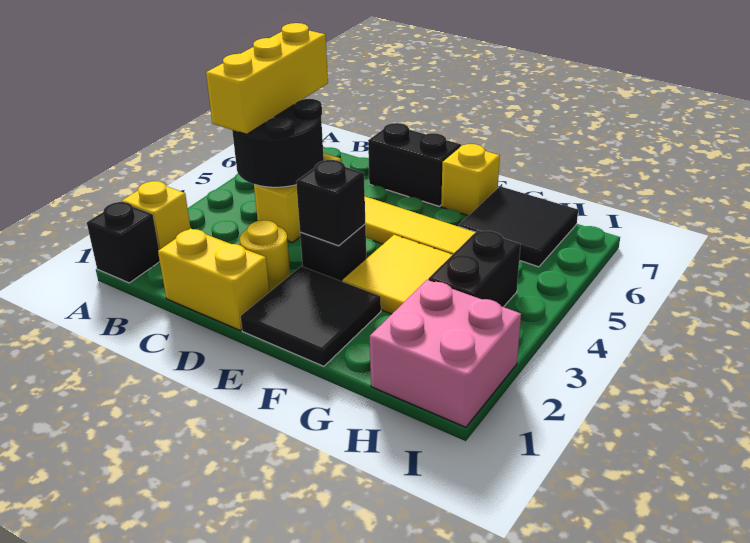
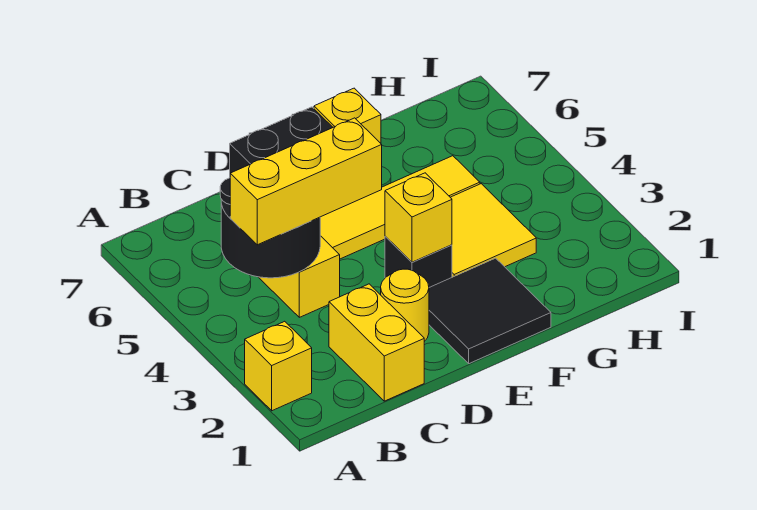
black brick A1 level 1 -> none
yellow brick B4:B6 level 3 -> yellow brick B4:D4 level 3
yellow brick C1:D1 level 1 -> yellow brick C1:C2 level 1
black brick E3 level 2 -> yellow brick E3 level 2
black tile G6:H7 level 1 -> none
pink brick H1:I2 level 1 -> none
black brick H3:H4 level 1 -> none

